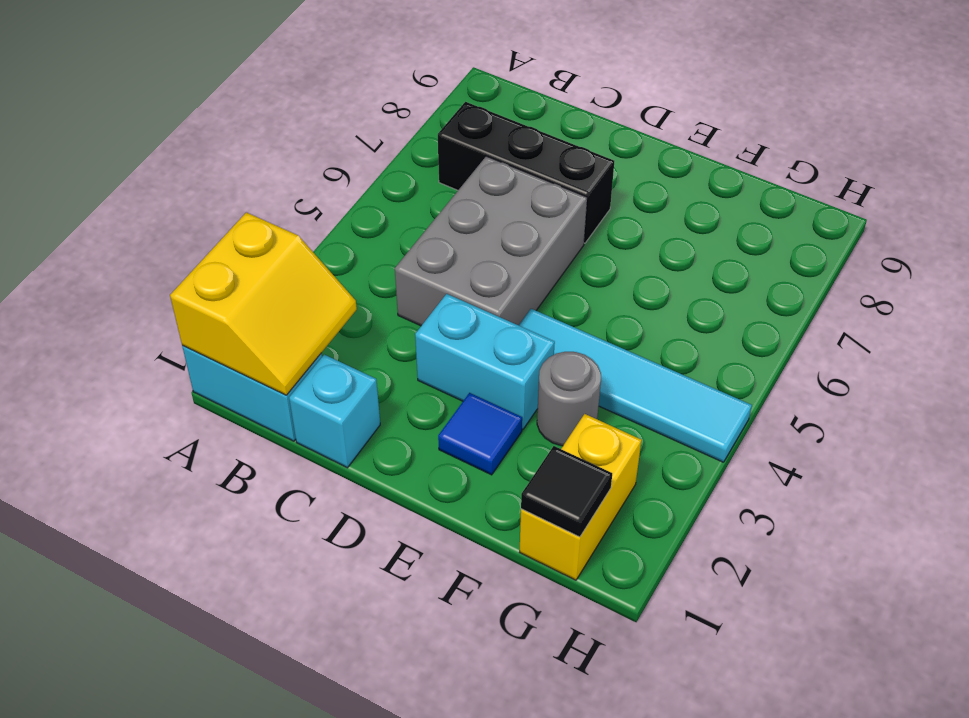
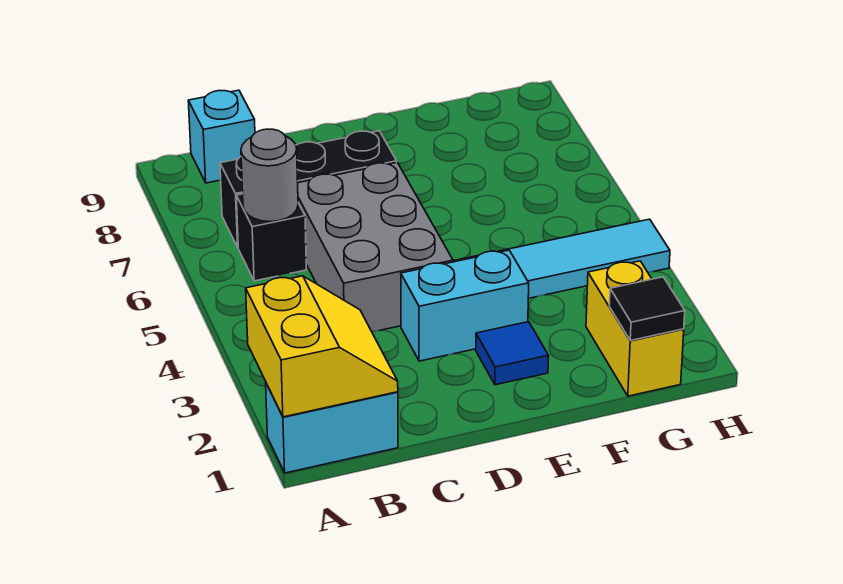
none -> black brick B6 level 1
cyan brick C1 level 1 -> cyan brick B9 level 1
grey round brick F3 level 1 -> grey round brick B6 level 2

